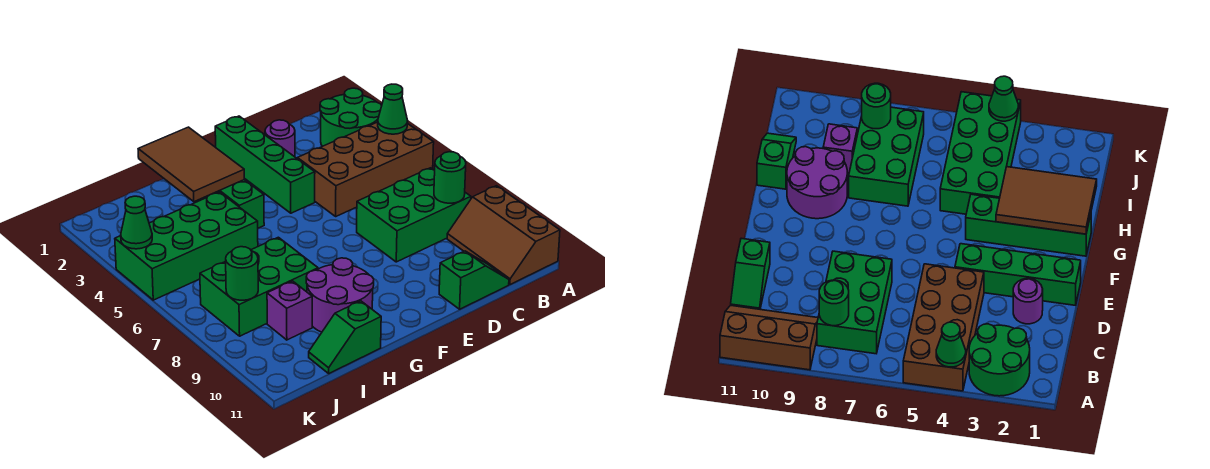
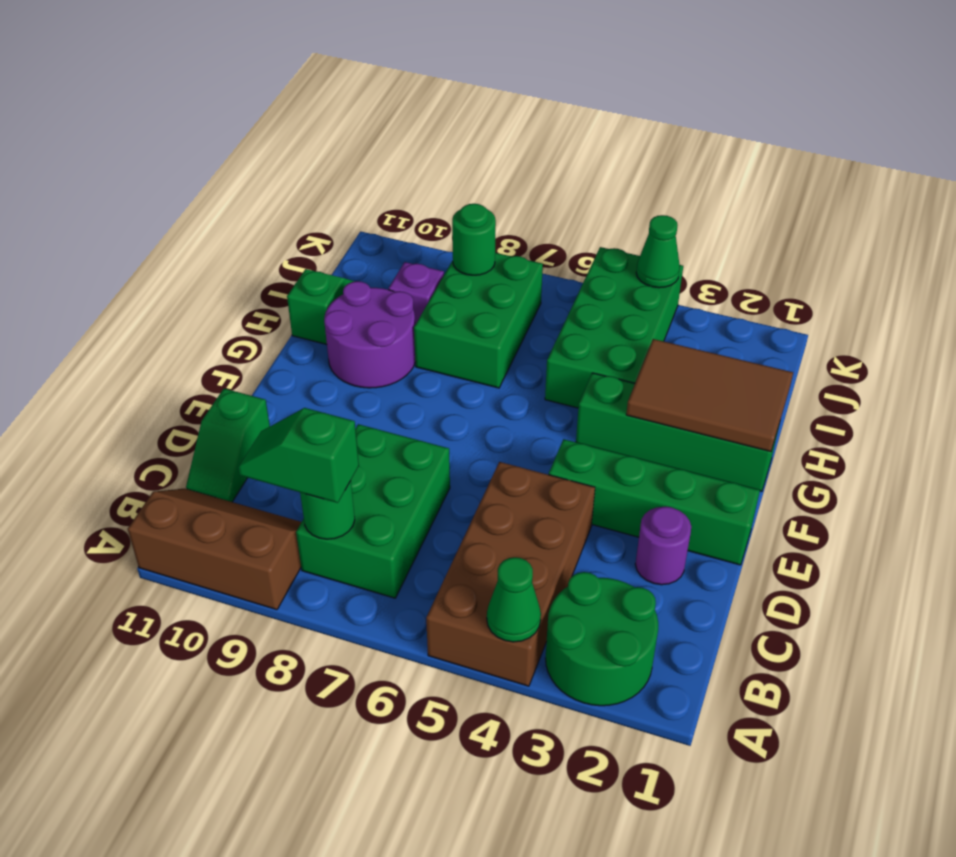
none -> green slope B8:B9 level 3 top 8

